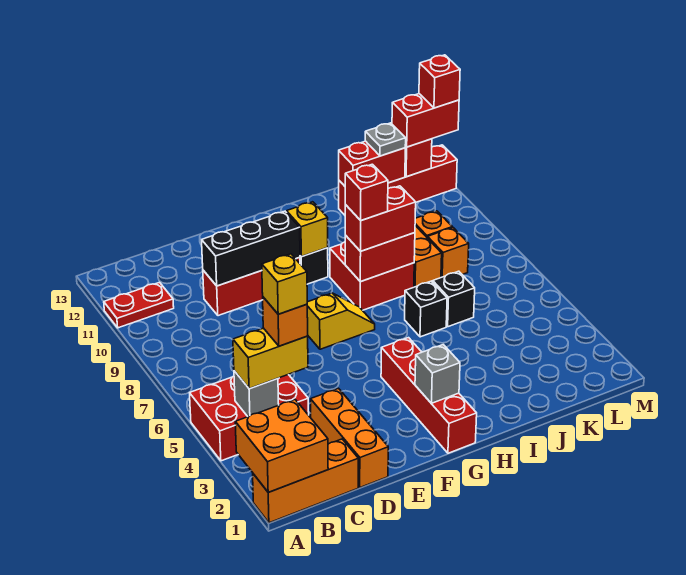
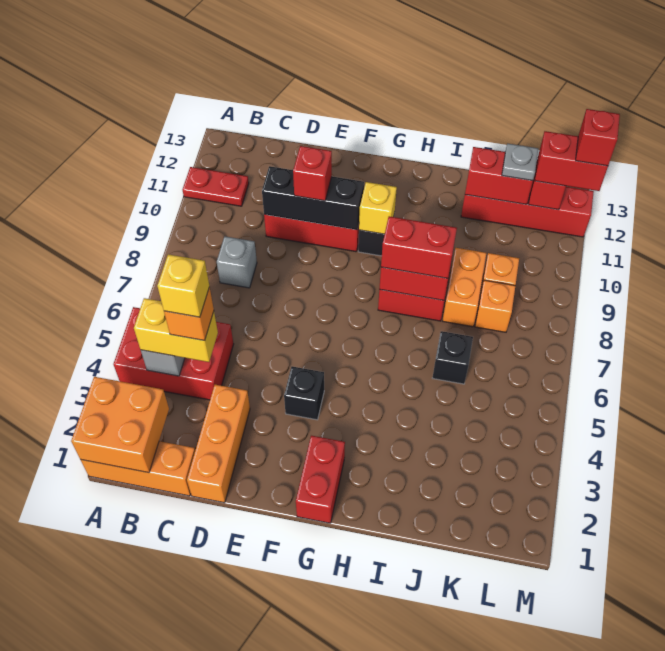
yellow slope F7:G7 level 1 top F -> none
red brick G1:G4 level 1 -> red brick G1:G2 level 1
grey brick G2 level 2 -> grey brick C8 level 1
red brick H8 level 4 -> red brick E10 level 3
black brick I6 level 1 -> black brick F4 level 1

